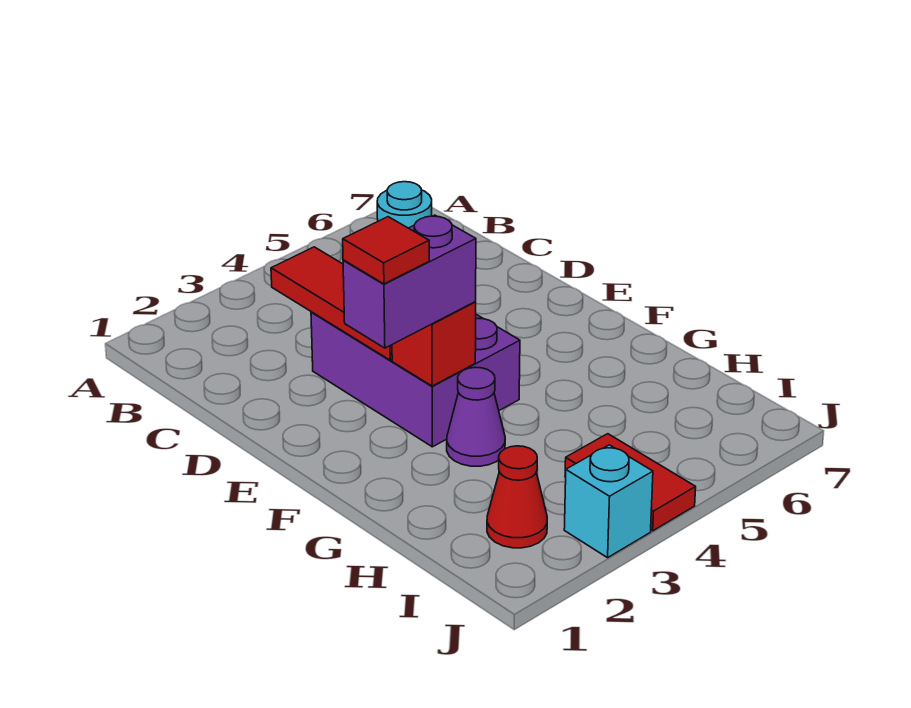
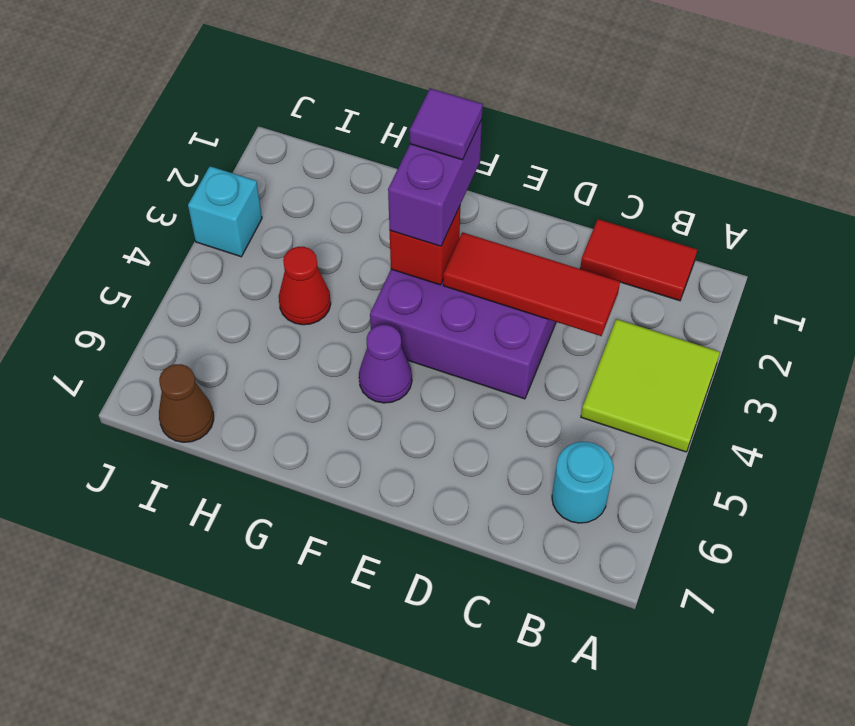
none -> lime tile A3:B4 level 1
red tile F2 level 4 -> purple tile F2 level 4
purple cone G3 level 1 -> purple cone F5 level 1
red cone I2 level 1 -> red cone H4 level 1
red tile I4:J4 level 1 -> red tile B1:C1 level 1
none -> brown cone I7 level 1

